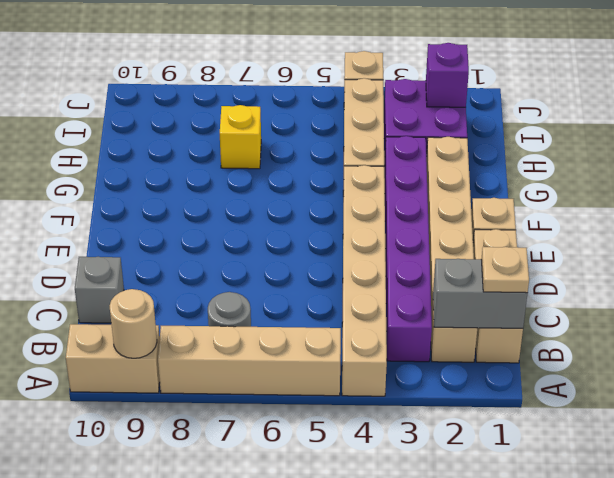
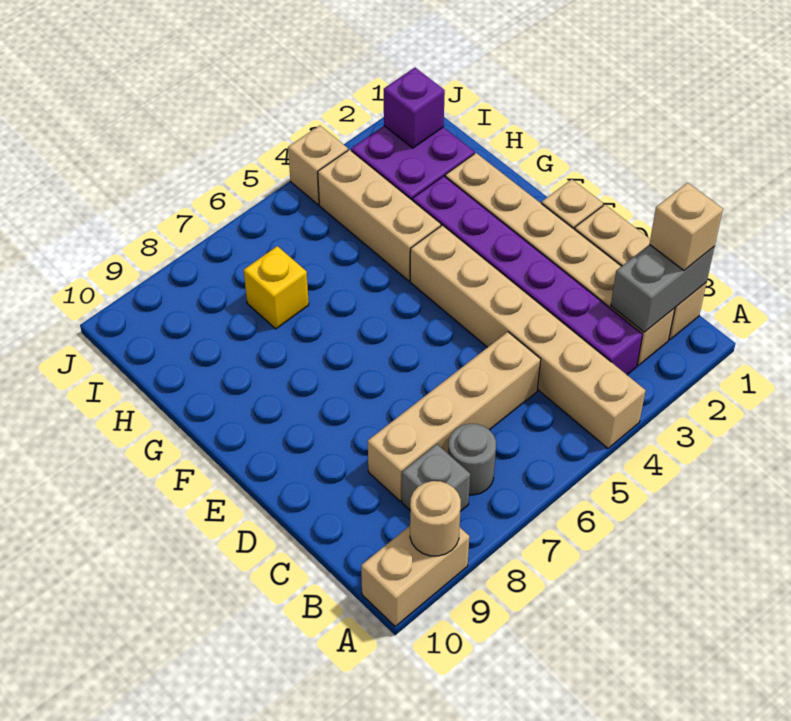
tan brick A5:A8 level 1 -> tan brick C5:C8 level 1
tan plate B1 level 3 -> tan brick B1 level 3
grey brick C10 level 1 -> grey brick B8 level 1

